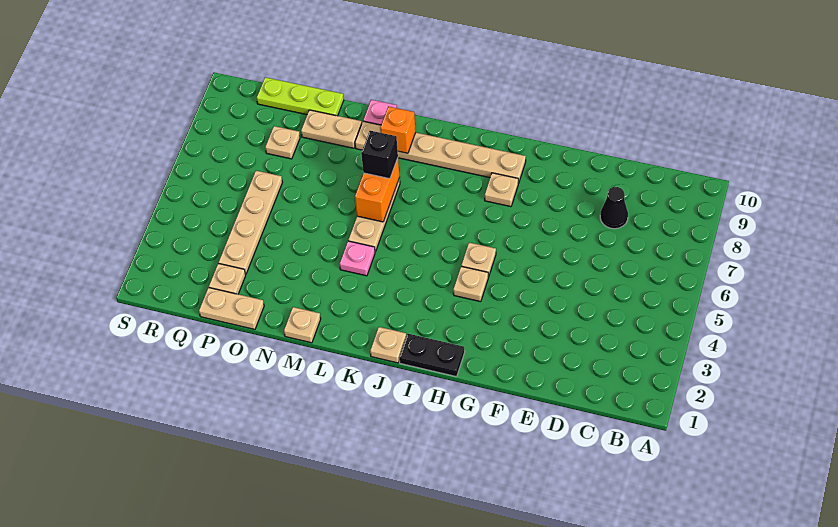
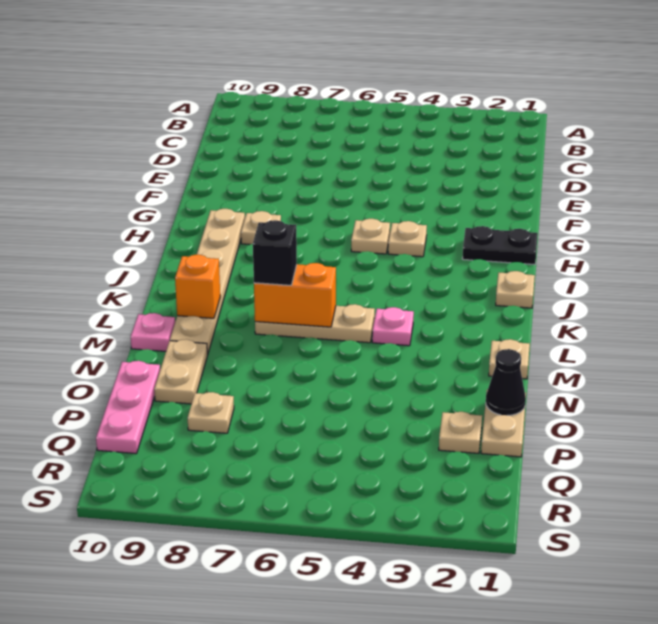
black cone D8 level 1 -> black cone O1 level 2
black plate H1:I1 level 1 -> black plate H1:H2 level 1
lime plate O10:Q10 level 1 -> pink plate O10:Q10 level 1
tan plate P3:P6 level 1 -> none

